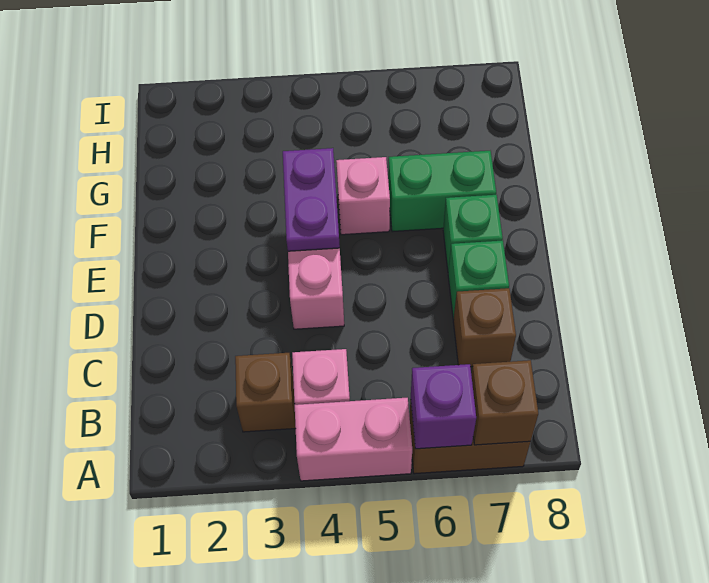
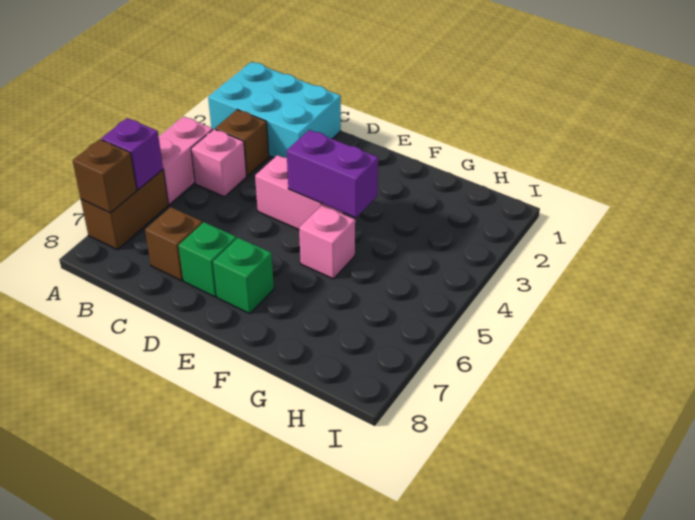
none -> cyan brick A1:C2 level 1
purple plate E4:F4 level 2 -> purple brick E4:F4 level 2
green brick F6:F7 level 1 -> none

